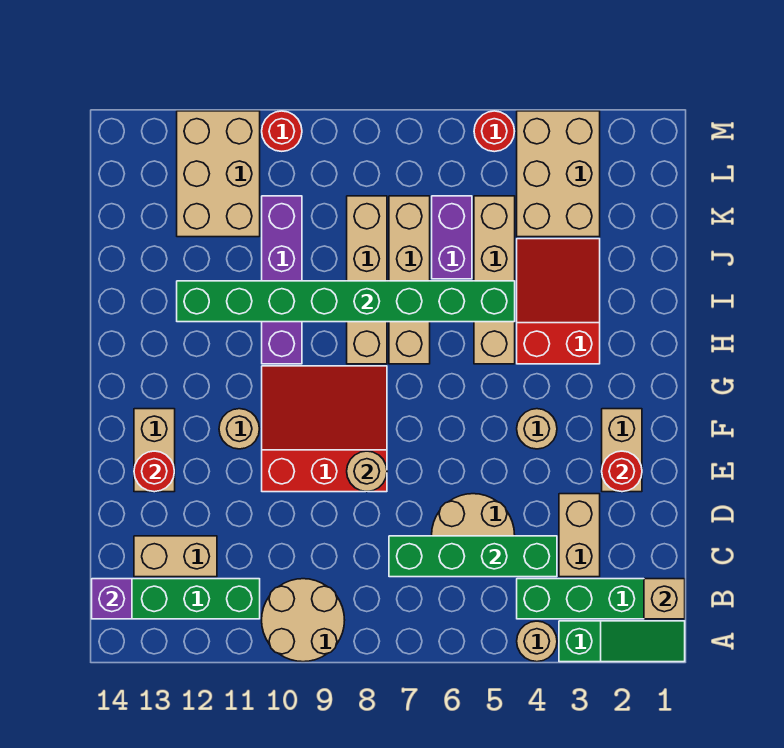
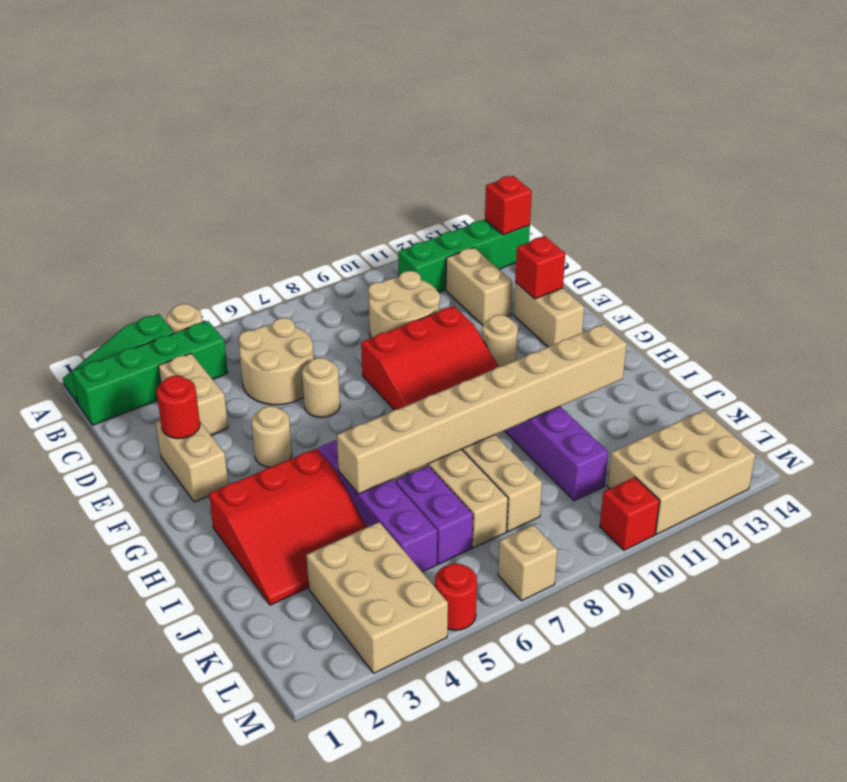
tan round brick A9:B10 level 1 -> tan round brick C9:D10 level 1
tan brick B1 level 2 -> tan brick M7 level 1
purple brick B14 level 2 -> red brick B14 level 2
green brick C4:C7 level 2 -> none
tan brick C12:C13 level 1 -> tan brick C12:D12 level 1
tan round brick E8 level 2 -> tan round brick E6 level 1
red round brick E13 level 2 -> red brick E13 level 2
red slope H3:J4 level 1 top H -> red slope H2:J4 level 1 top H
tan brick H5:K5 level 1 -> purple brick H5:K5 level 1
green brick I5:I12 level 2 -> tan brick I5:I12 level 2
tan brick K11:M12 level 1 -> tan brick L11:M13 level 1
red round brick M10 level 1 -> red brick M10 level 1

